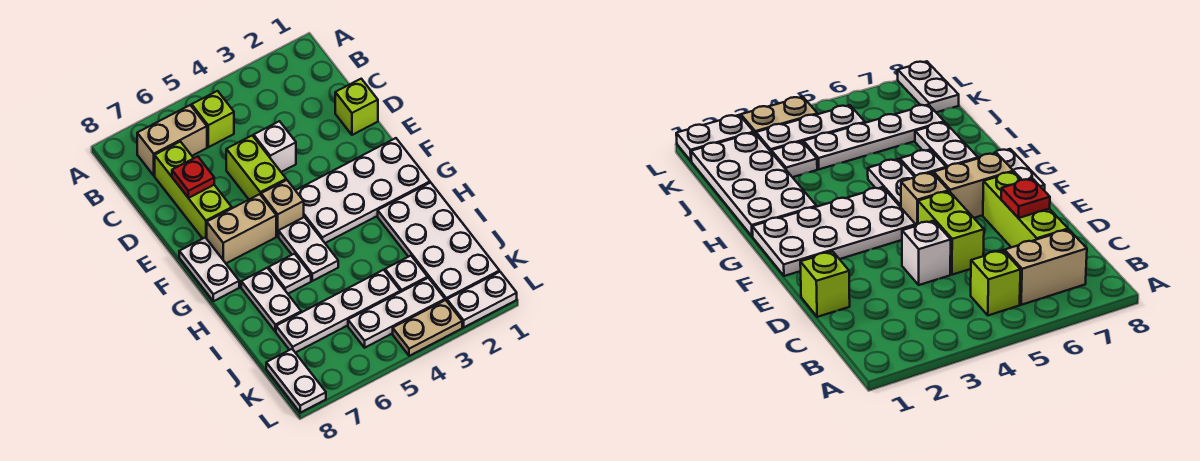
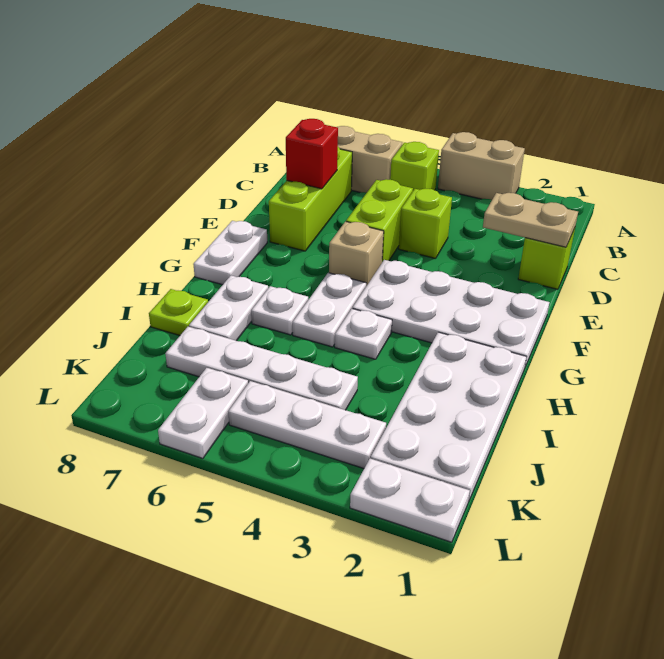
white brick D4 level 1 -> lime brick D4 level 1
red plate D7 level 2 -> red brick D7 level 2
tan brick F6:F7 level 1 -> tan brick A3:A4 level 1
none -> lime plate I8 level 1
white plate J3 level 1 -> white plate H4 level 1
white plate K8:L8 level 1 -> white plate K6:L6 level 1
tan plate L3:L4 level 1 -> tan plate D1:D2 level 2

